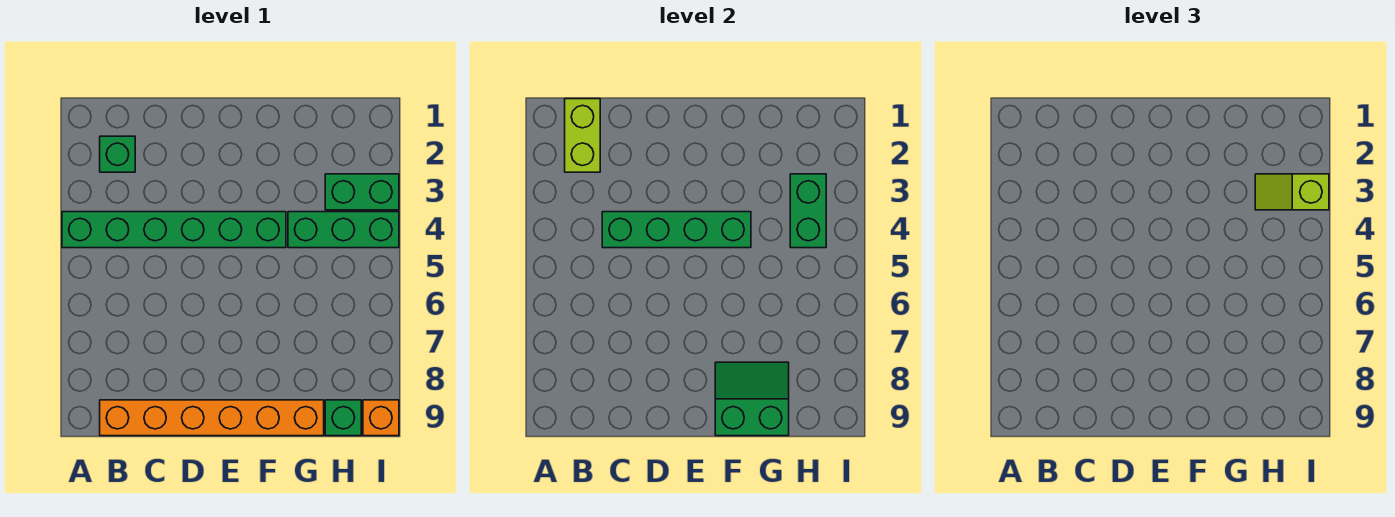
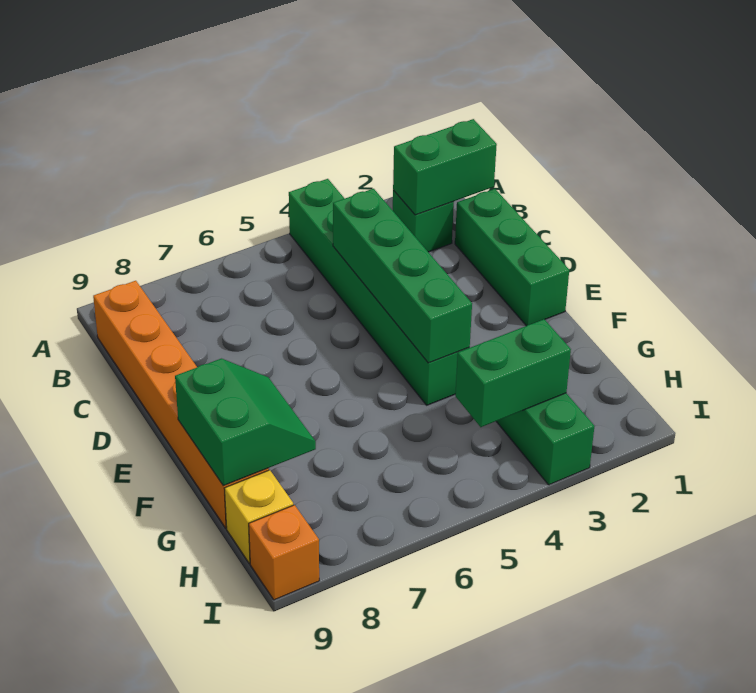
lime brick B1:B2 level 2 -> green brick B1:B2 level 2
green brick G4:I4 level 1 -> green brick C1:E1 level 1
lime slope H3:I3 level 3 top I -> none
green brick H9 level 1 -> yellow brick H9 level 1

